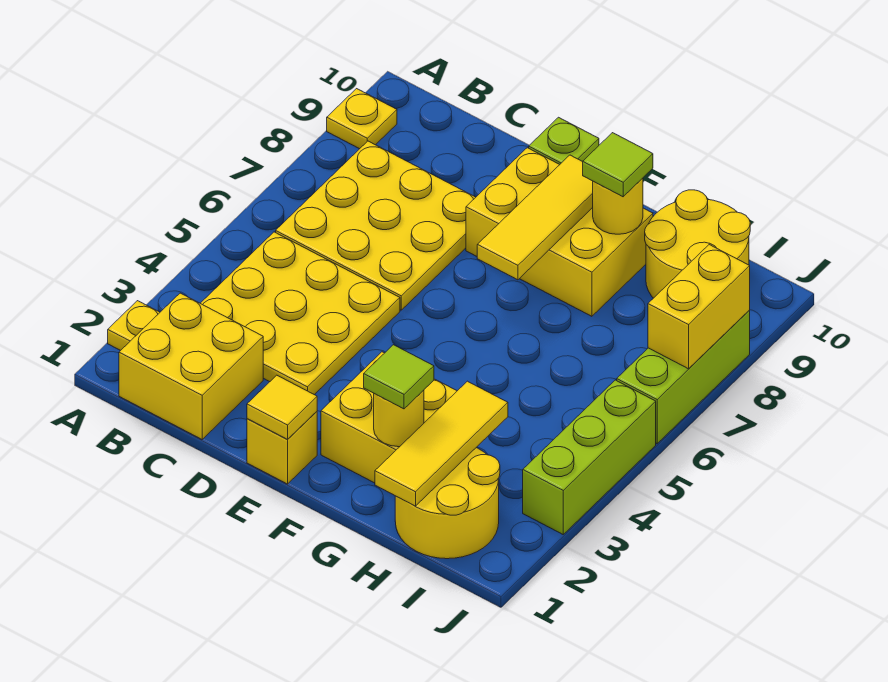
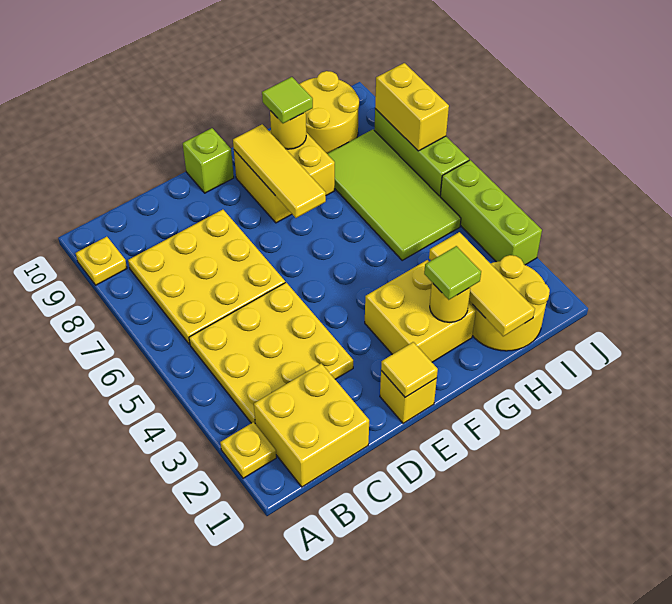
yellow brick E8:G9 level 1 -> yellow brick F8:G9 level 1
none -> lime tile H5:I8 level 1

